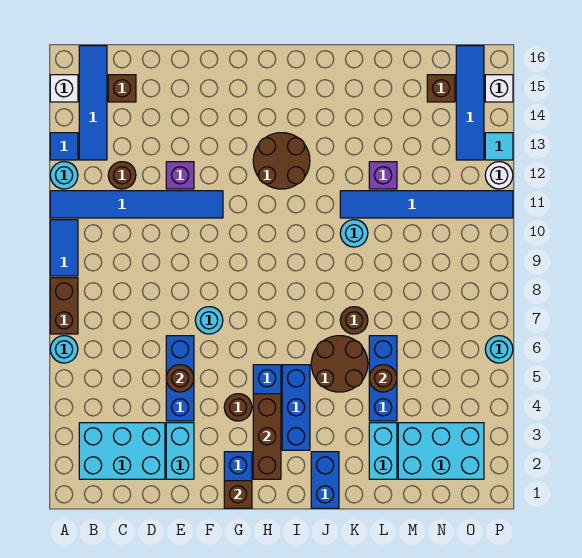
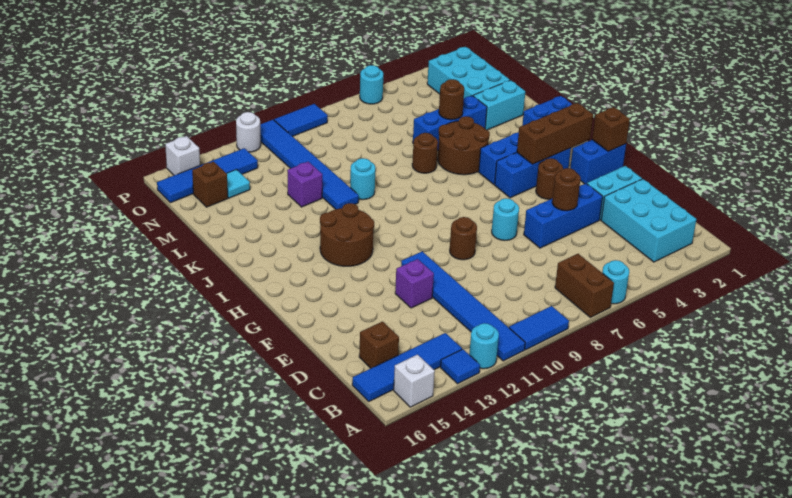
brown brick A7:A8 level 1 -> brown brick A7:B7 level 1
brown round brick C12 level 1 -> brown round brick F9 level 1
none -> blue tile P9:P10 level 1
cyan tile P13 level 1 -> cyan tile N14 level 1

